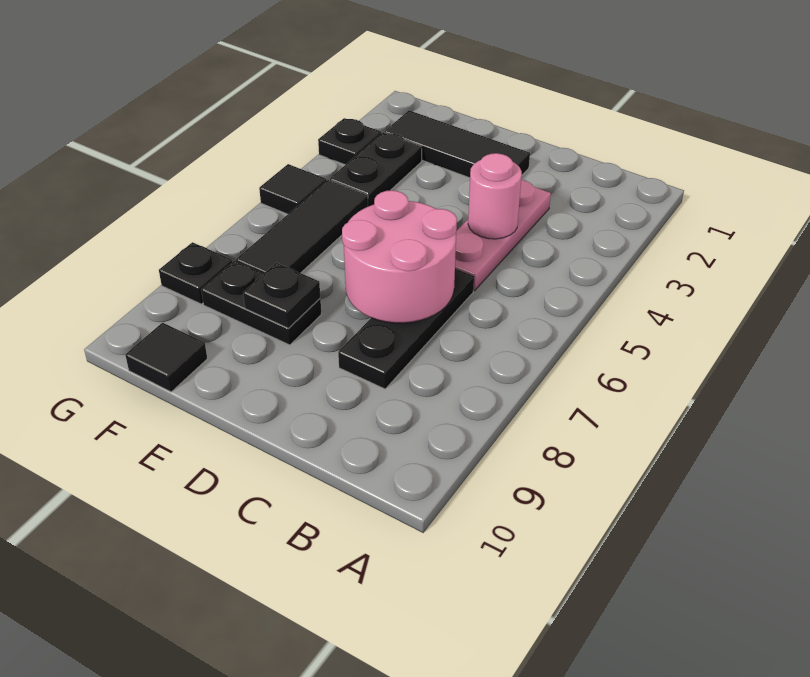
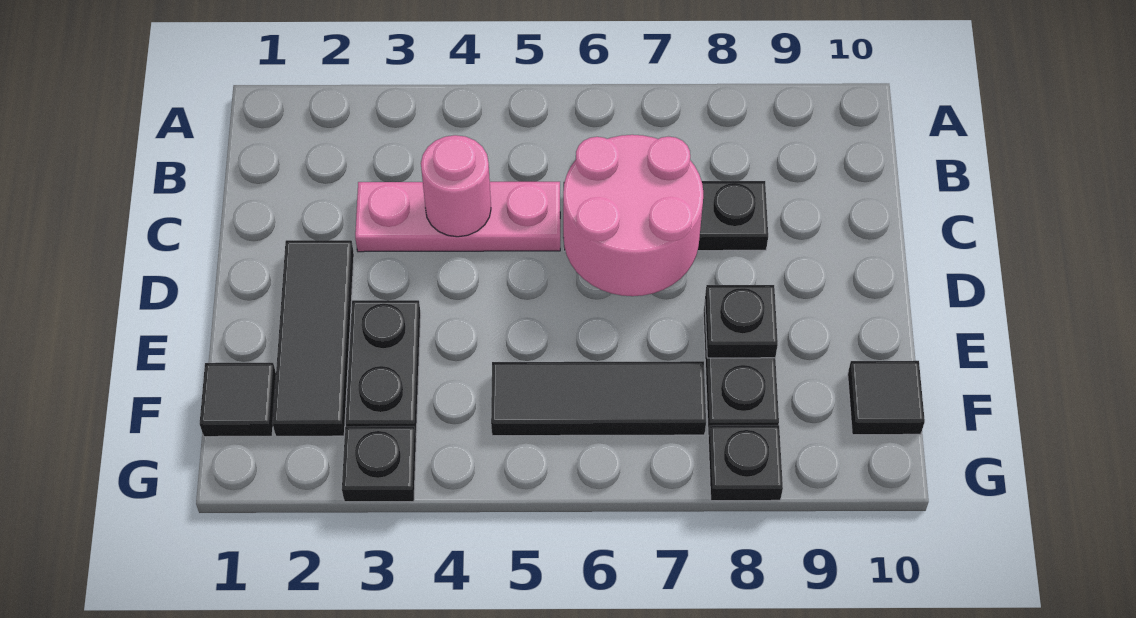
black plate F3:F4 level 1 -> black plate E3:F3 level 1
black tile G5 level 1 -> black tile F1 level 1

